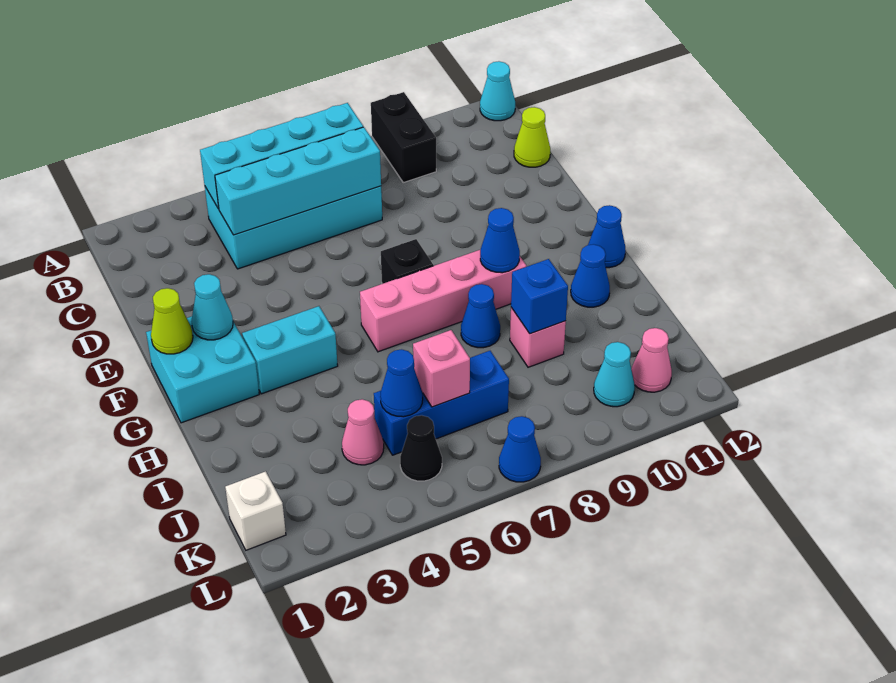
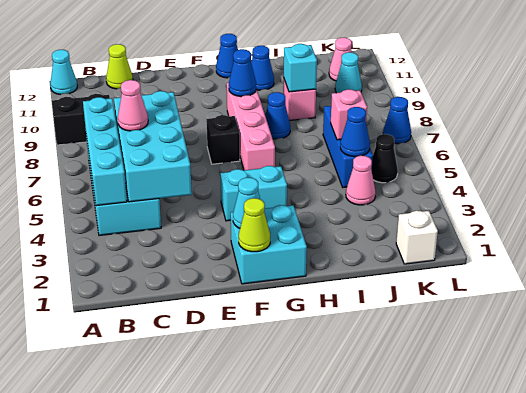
cyan brick C4:C7 level 2 -> cyan brick C4:D7 level 2
none -> pink cone C6 level 3
cyan brick G3:G4 level 1 -> cyan brick F4:G4 level 1
blue brick I9 level 2 -> cyan brick I9 level 2

